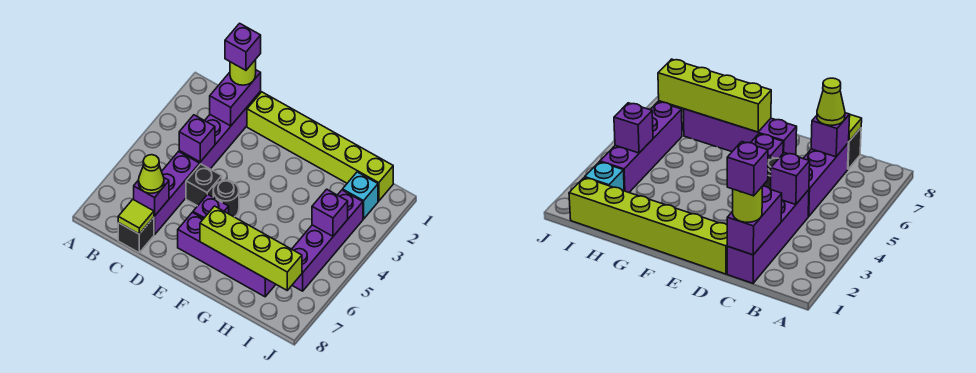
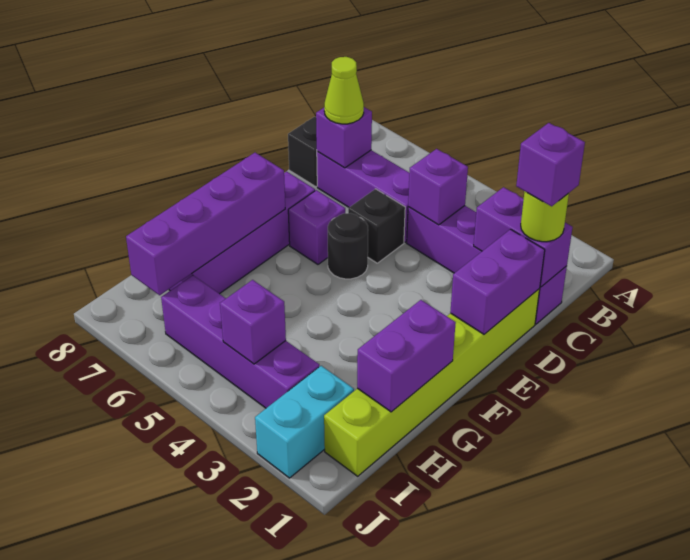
lime tile C8 level 2 -> none
none -> purple brick D1:E1 level 2
lime brick F7:I7 level 2 -> purple brick F7:I7 level 2
none -> purple brick G1:H1 level 2
cyan brick I2 level 1 -> cyan brick I2:J2 level 1

